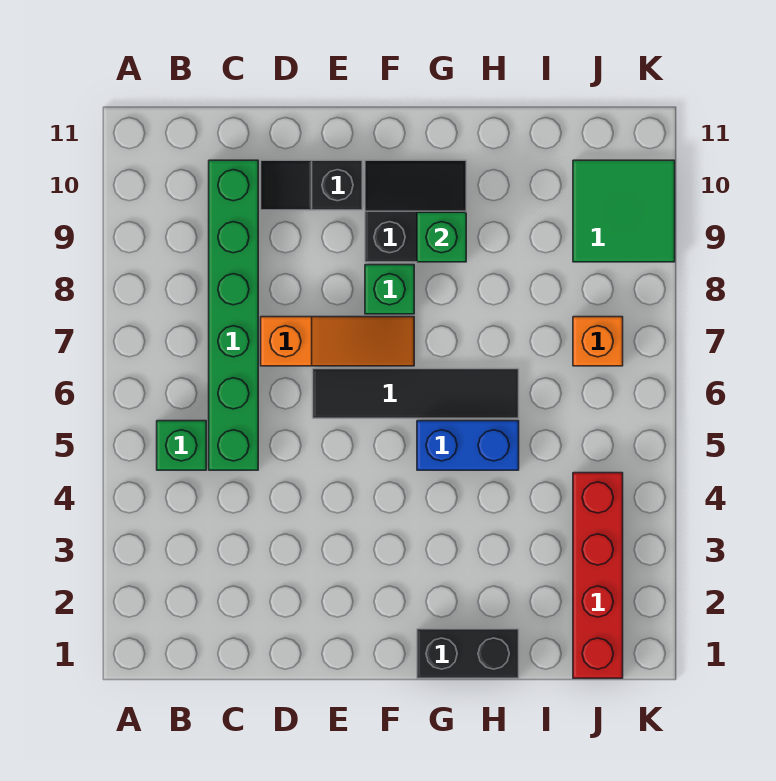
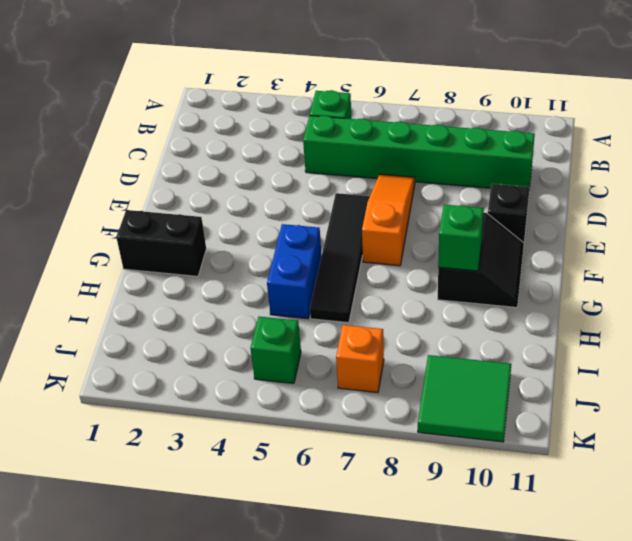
orange slope D7:F7 level 1 top D -> orange slope D7:F7 level 1 top F
green brick F8 level 1 -> green brick J5 level 1
black brick G1:H1 level 1 -> black brick G1:G2 level 1
red brick J1:J4 level 1 -> none

